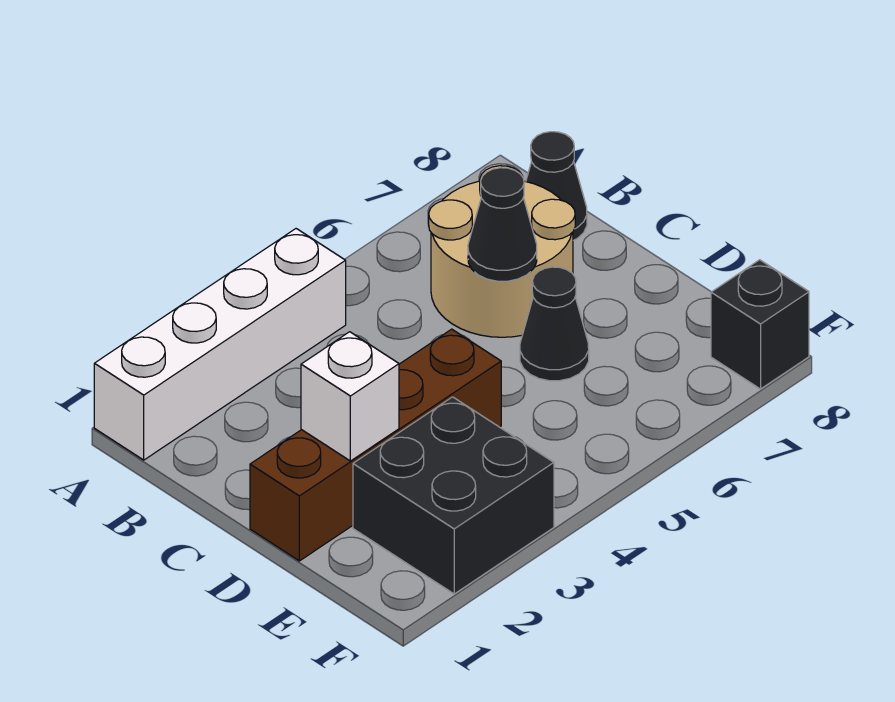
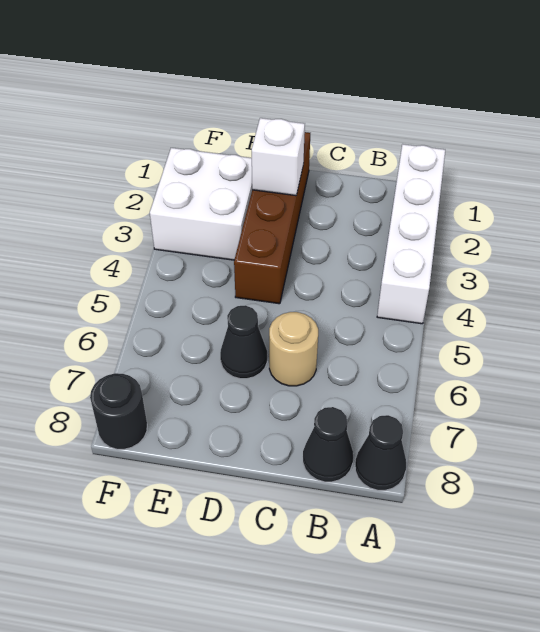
tan round brick B6:C7 level 1 -> tan round brick C6 level 1
black cone C6 level 2 -> black cone A8 level 1
black brick E2:F3 level 1 -> white brick E2:F3 level 1
black brick F8 level 1 -> black round brick F8 level 1

